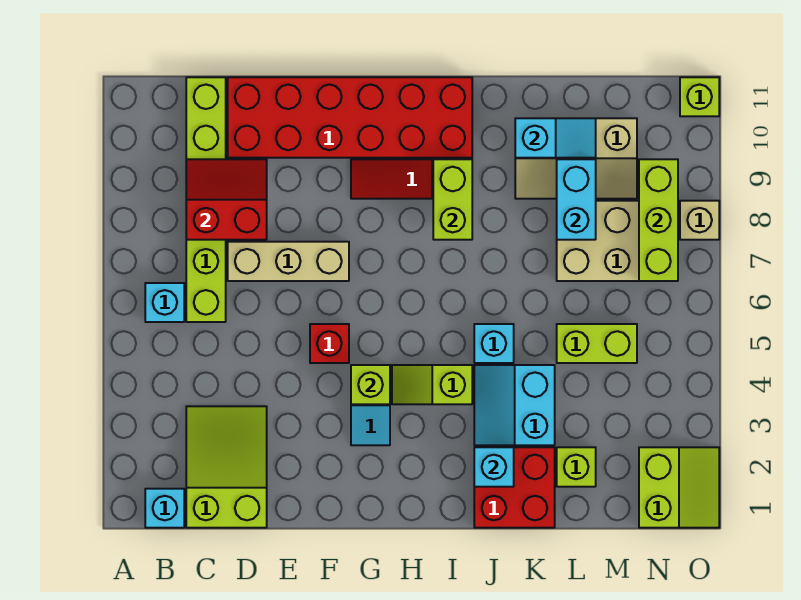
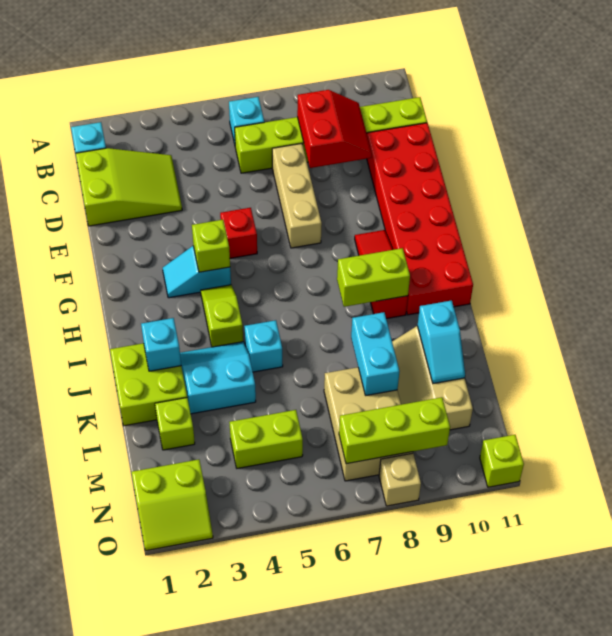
red brick J1:K2 level 1 -> lime brick J1:K2 level 1
lime brick L5:M5 level 1 -> lime brick M4:M5 level 1
cyan brick L8:L9 level 2 -> cyan brick K8:L8 level 2

